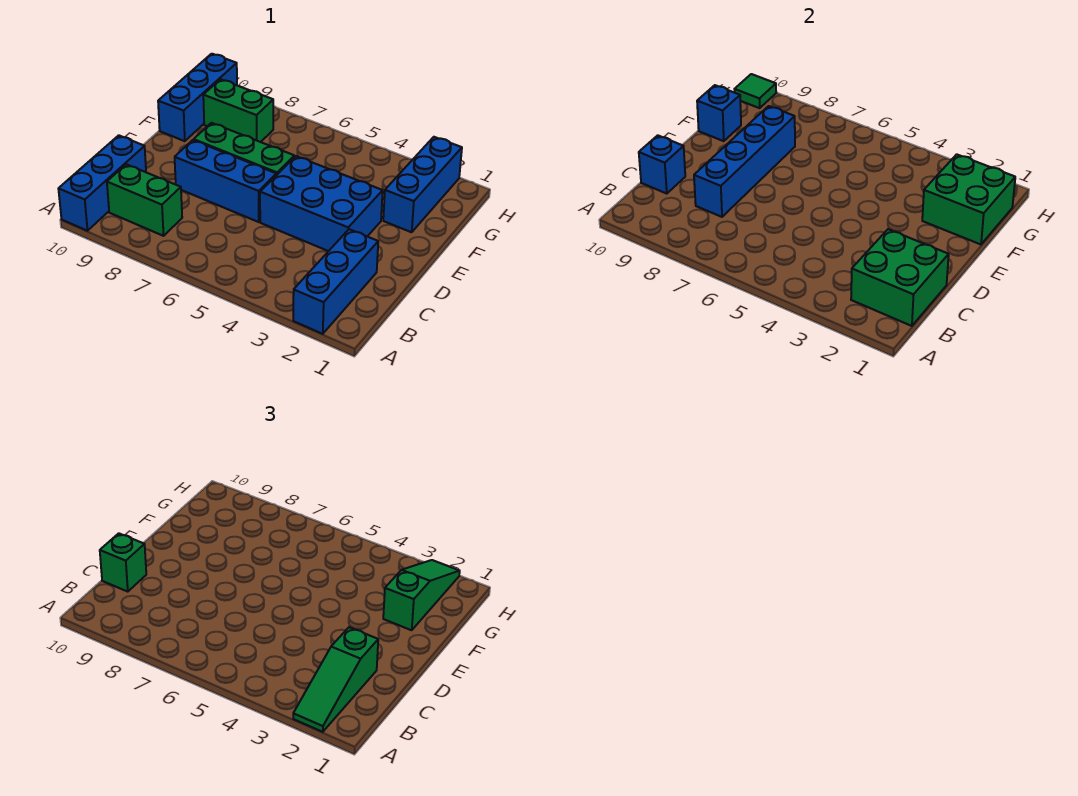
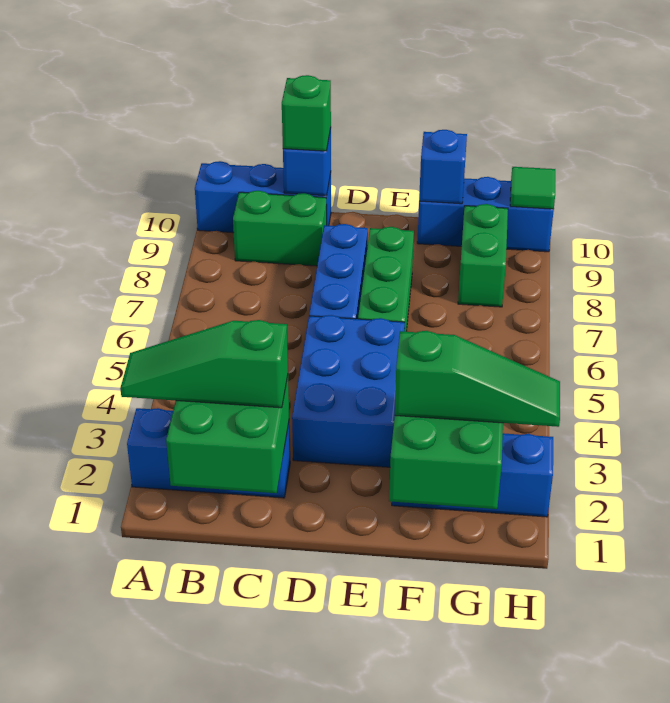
green brick B8:B9 level 1 -> green brick B9:C9 level 1
blue brick C8:F8 level 2 -> none

